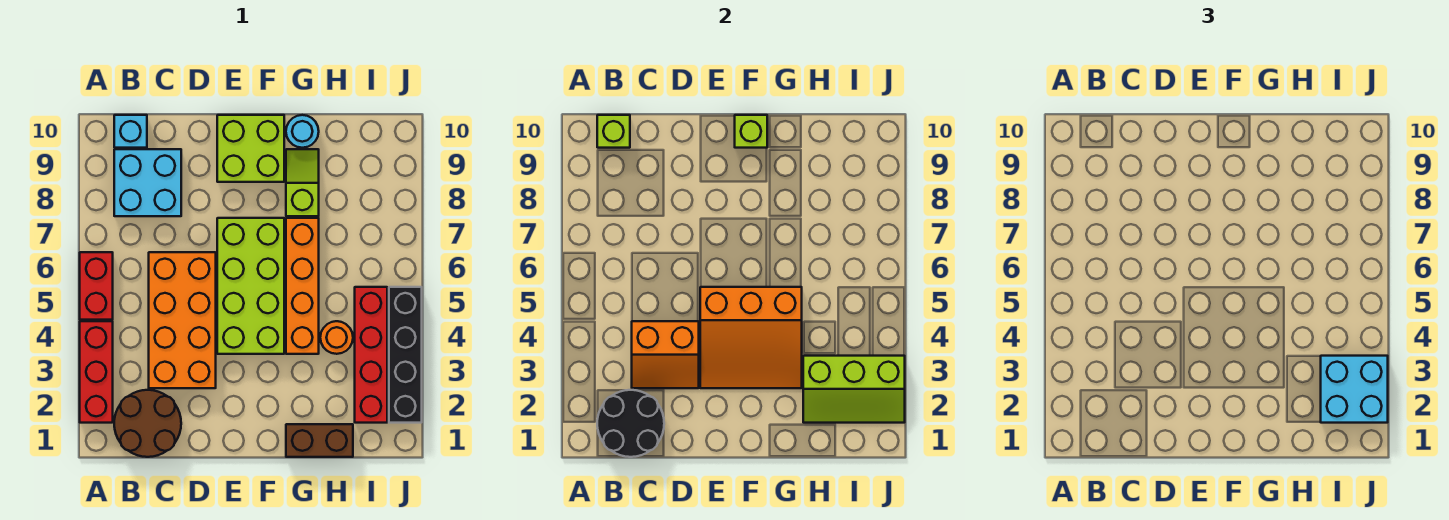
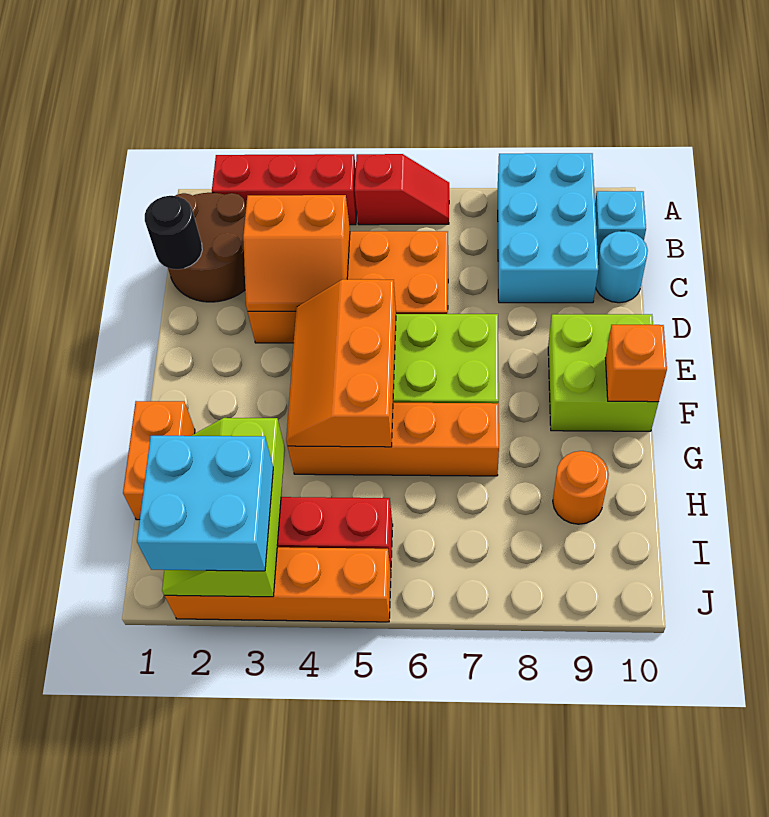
red brick A5:A6 level 1 -> red slope A5:A6 level 1 top 5
black round brick B1:C2 level 2 -> black round brick C1 level 2
cyan brick B8:C9 level 1 -> cyan brick A8:C9 level 1
lime brick B10 level 2 -> none
orange slope C3:D4 level 2 top 4 -> orange slope C3:D4 level 2 top C
orange slope E3:G5 level 2 top 5 -> orange slope E4:G5 level 2 top 5
lime brick F10 level 2 -> orange brick F10 level 2
brown brick G1:H1 level 1 -> orange brick G1:H1 level 1
lime slope G8:G9 level 1 top 8 -> none
cyan round brick G10 level 1 -> cyan round brick C10 level 1
orange round brick H4 level 1 -> orange round brick H9 level 1
black brick J2:J5 level 1 -> orange brick J2:J5 level 1

